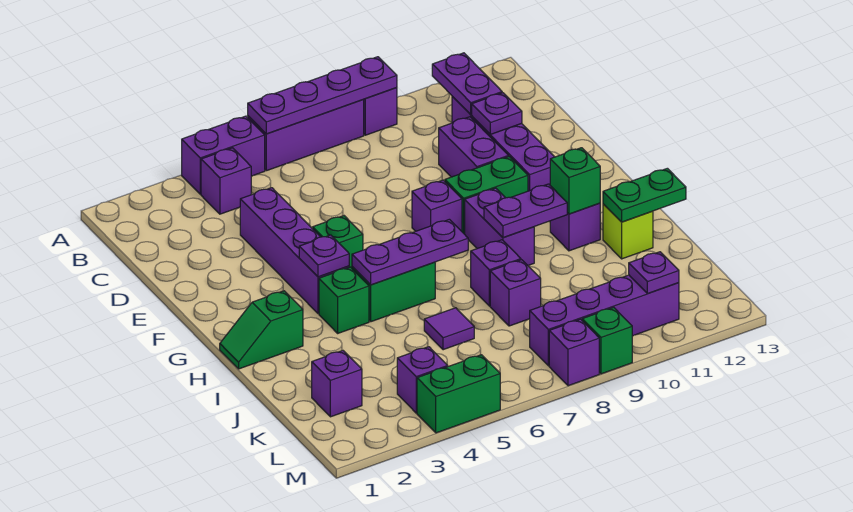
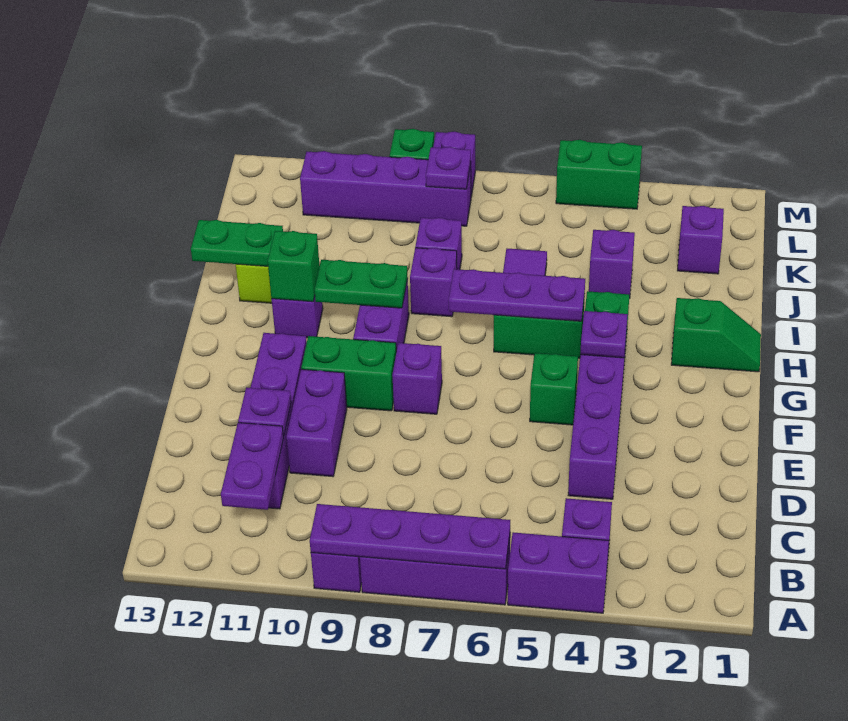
purple plate H9:H10 level 2 -> green plate H9:H10 level 2
purple brick L4 level 1 -> purple brick J4 level 1
purple plate L11 level 2 -> purple plate L8 level 2

